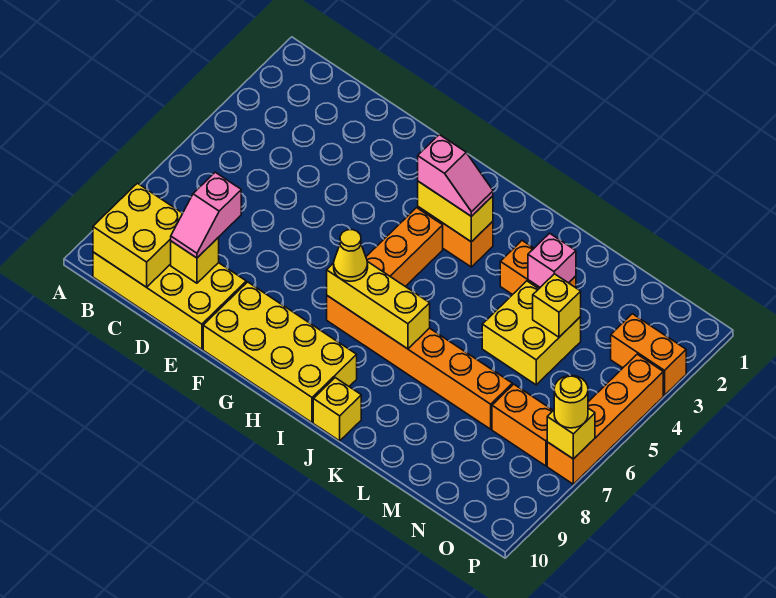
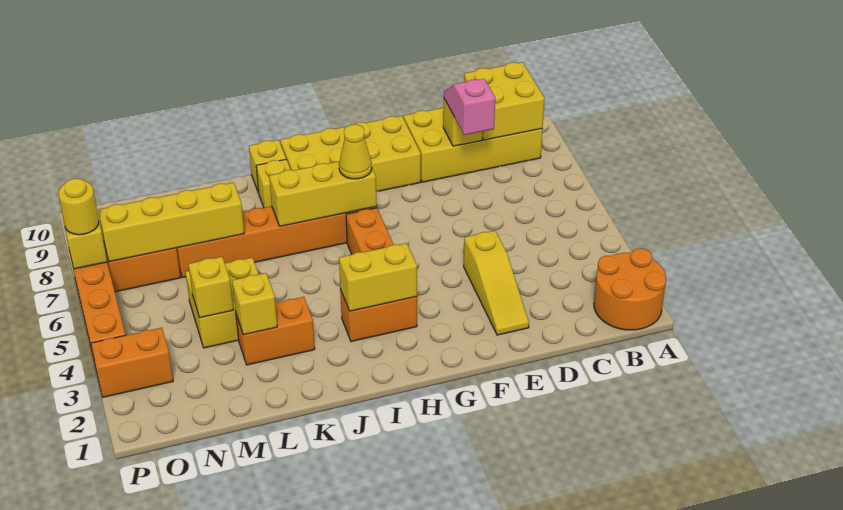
none -> orange round brick A1:B2 level 1
none -> yellow slope E2:E4 level 1 top 4
pink slope H3:I3 level 3 top H -> none
none -> yellow brick J9 level 1
pink brick L3 level 2 -> yellow brick L3 level 2
none -> yellow brick L7:O7 level 2

